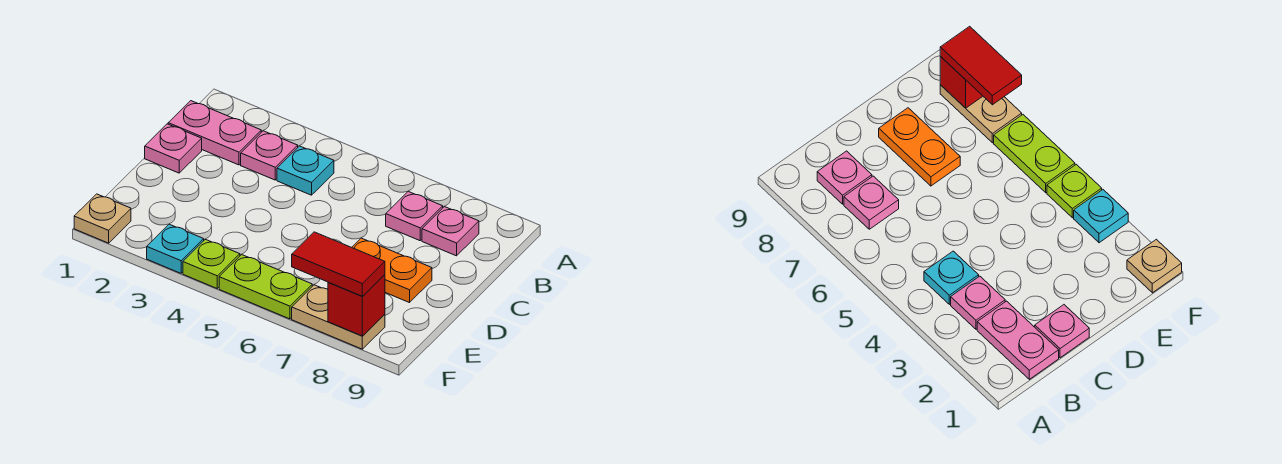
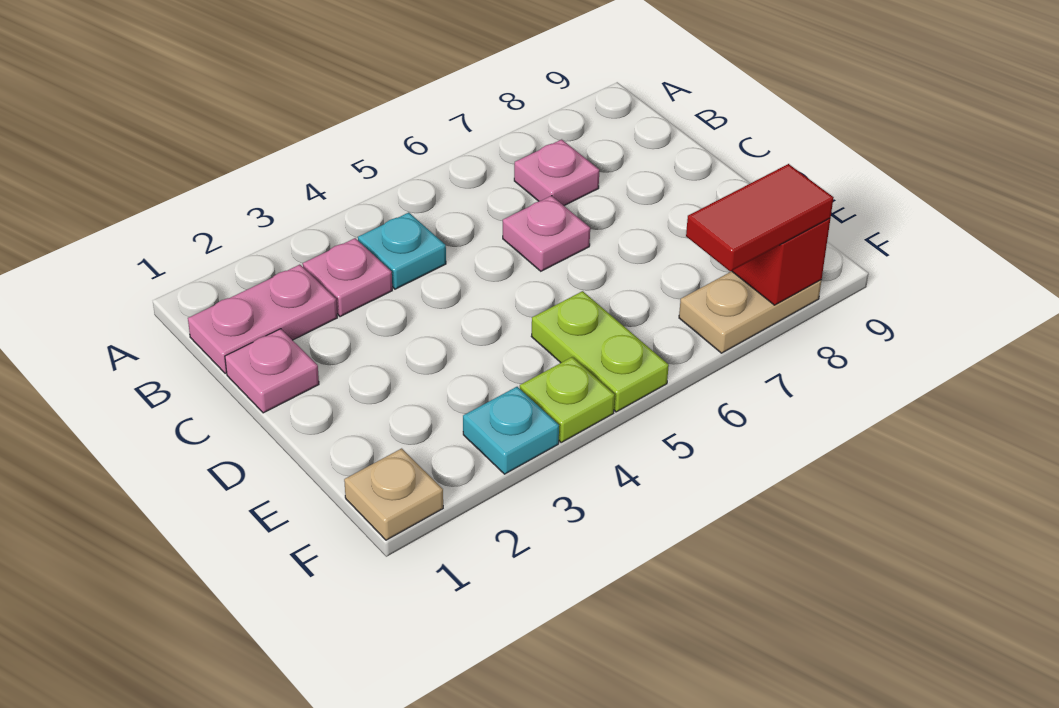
pink plate B8 level 1 -> pink plate C6 level 1
orange plate D7:D8 level 1 -> none
lime plate F5:F6 level 1 -> lime plate E5:F5 level 1

